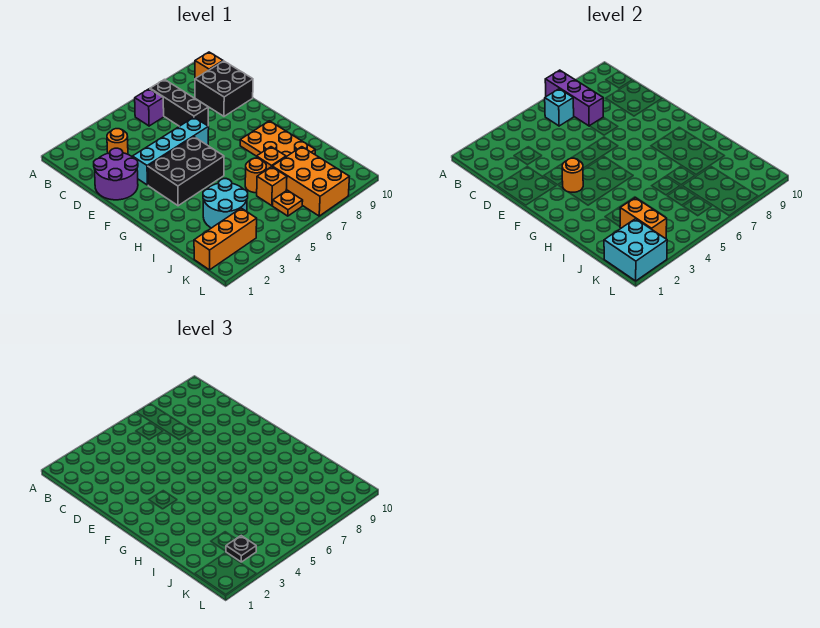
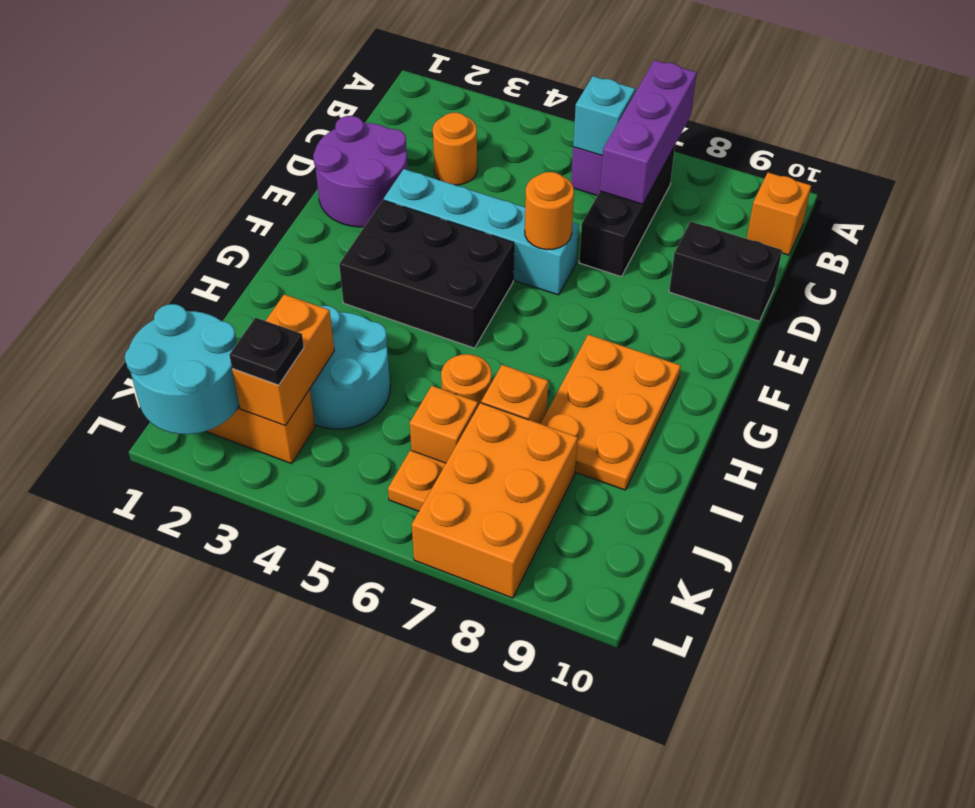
black brick C9:D10 level 1 -> black brick D9:D10 level 1
orange round brick F3 level 2 -> orange round brick E6 level 2
cyan brick K1:L2 level 2 -> cyan round brick K1:L2 level 2

